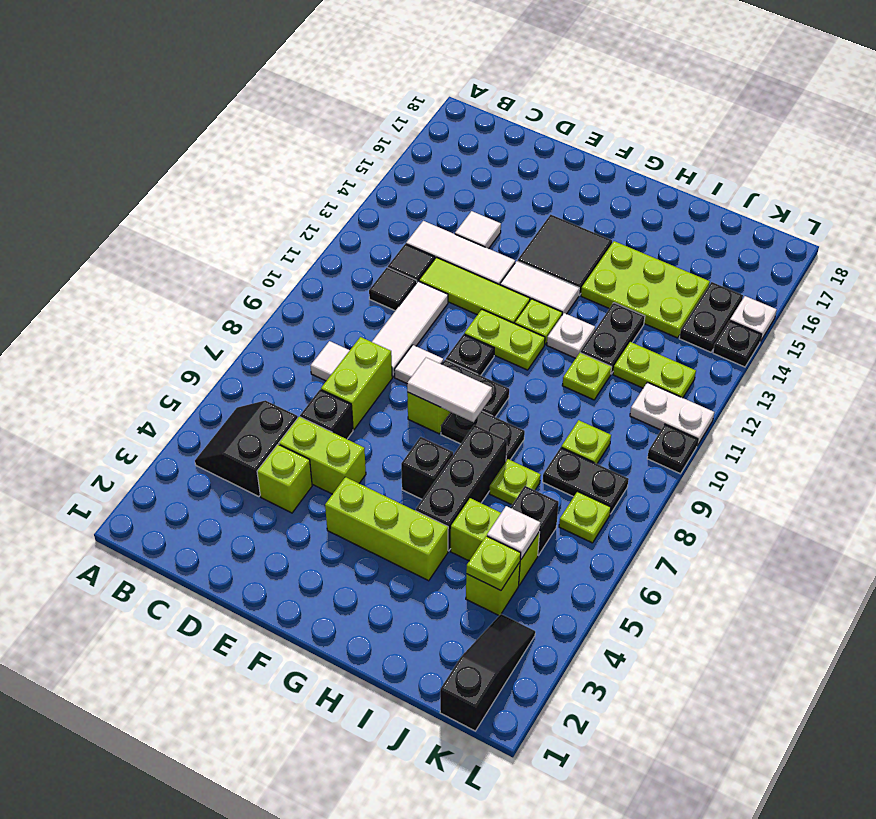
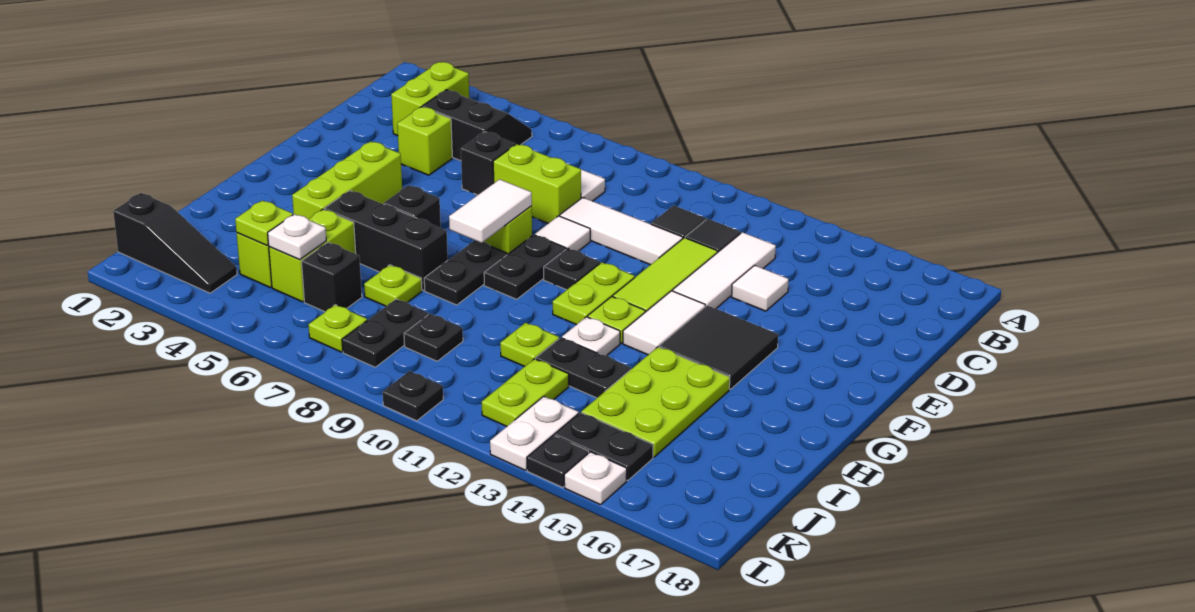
lime brick D5:E5 level 1 -> lime brick B3:C3 level 1
lime plate J9 level 1 -> black plate J9 level 1
white plate K11:L11 level 1 -> white plate K13:L13 level 1

